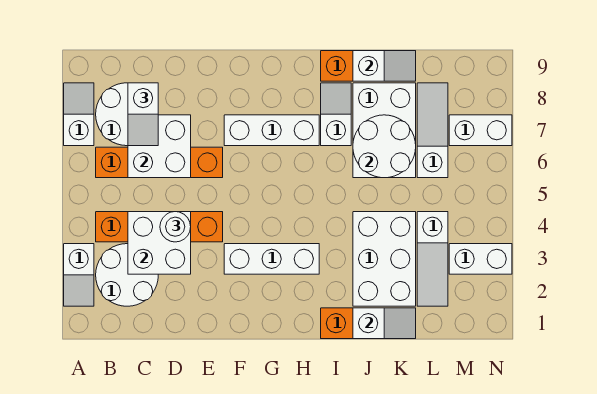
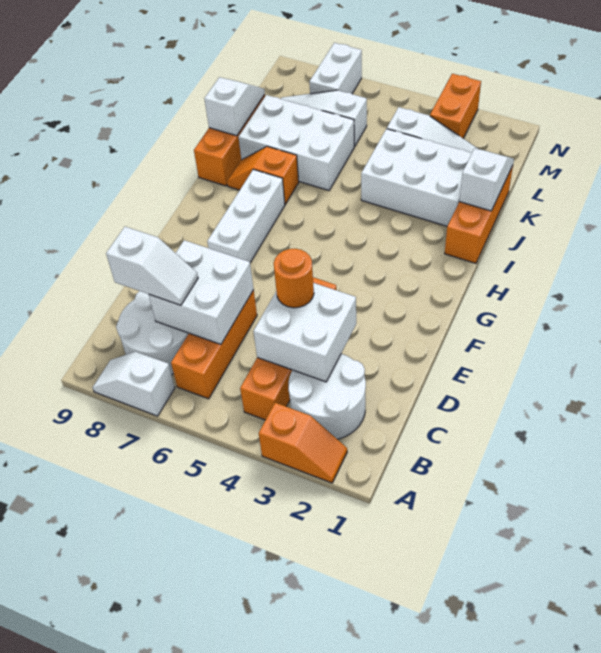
white slope A2:A3 level 1 top 3 -> orange slope A2:A3 level 1 top 3
orange brick B6:E6 level 1 -> orange brick B6:D6 level 1
white round brick D4 level 3 -> orange round brick D4 level 3
white brick F3:H3 level 1 -> none
white slope I7:I8 level 1 top 7 -> orange slope I7:I8 level 1 top 7
white round brick J6:K7 level 2 -> none
white brick M3:N3 level 1 -> orange brick M3:N3 level 1

